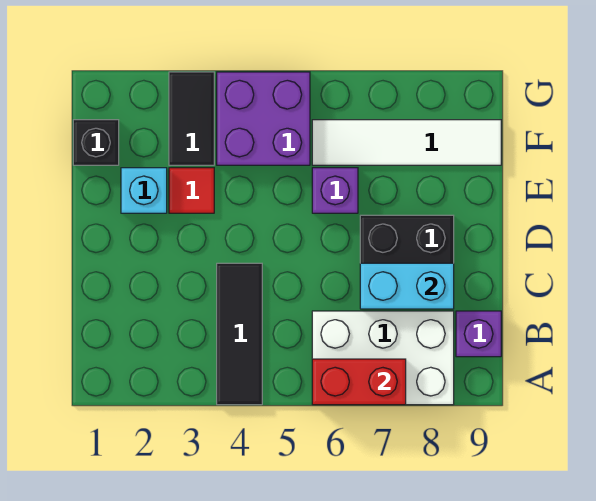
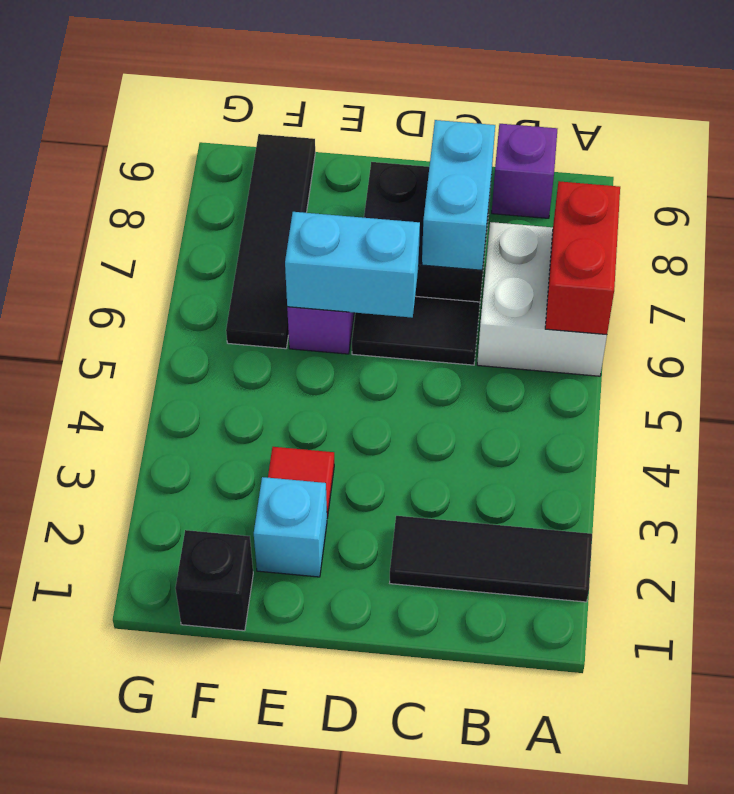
black tile A4:C4 level 1 -> black tile A2:C2 level 1
white brick A6:B8 level 1 -> white brick A6:B7 level 1
none -> cyan brick D6:E6 level 2
black tile F3:G3 level 1 -> black tile C6:D6 level 1
purple brick F4:G5 level 1 -> none
white tile F6:F9 level 1 -> black tile F6:F9 level 1

